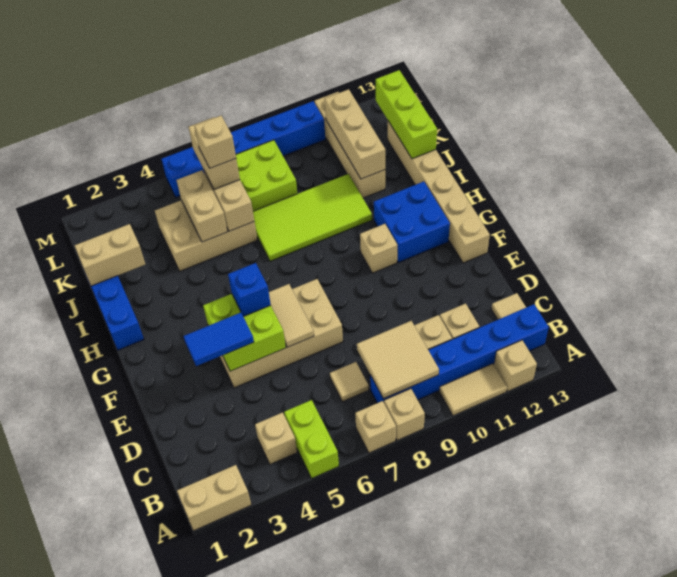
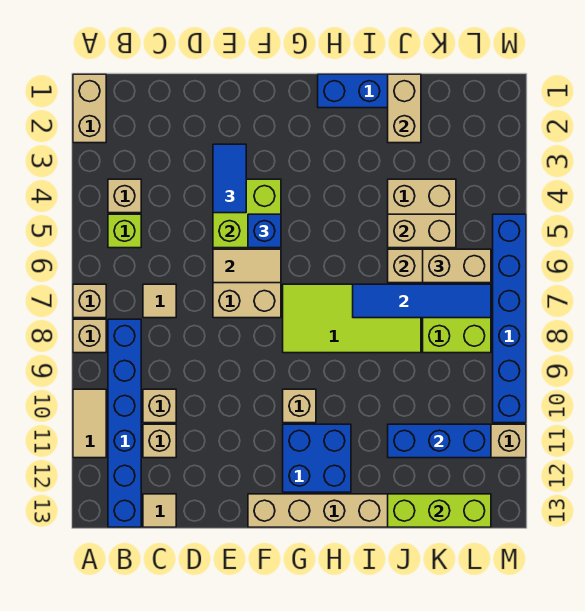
lime brick A5:B5 level 1 -> lime brick B5 level 1
tan brick A12 level 1 -> none
tan tile B8:C9 level 2 -> none
lime tile I7:J10 level 1 -> lime tile G7:J8 level 1
none -> blue tile I7:L7 level 2
tan brick J11:L11 level 2 -> blue brick J11:L11 level 2
tan brick K6 level 4 -> none

